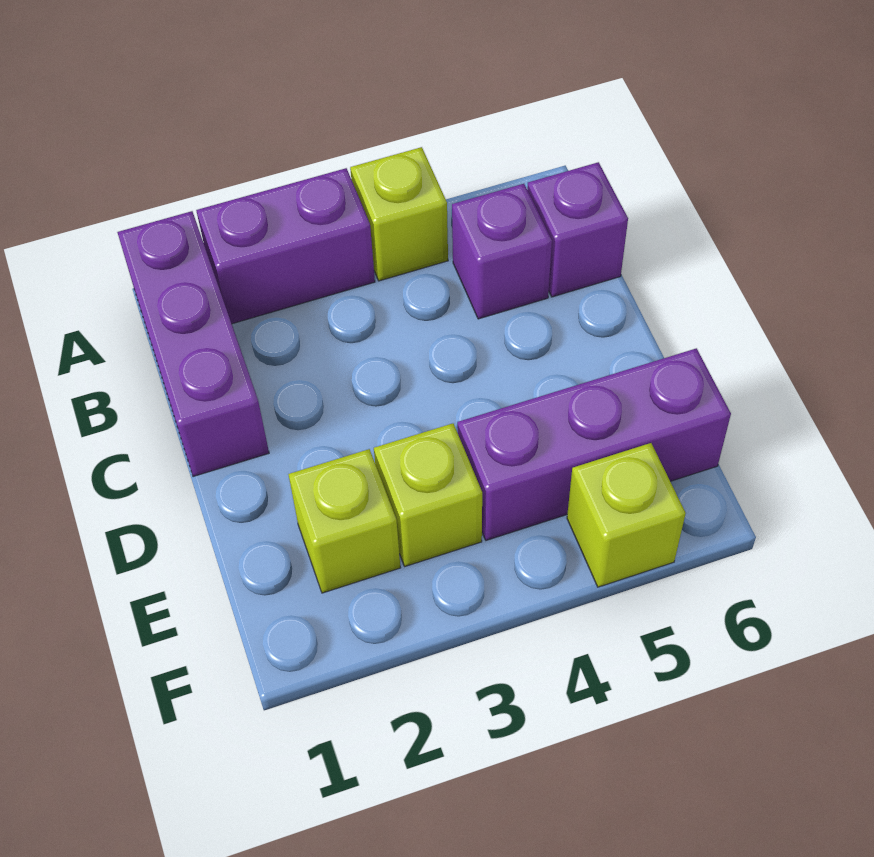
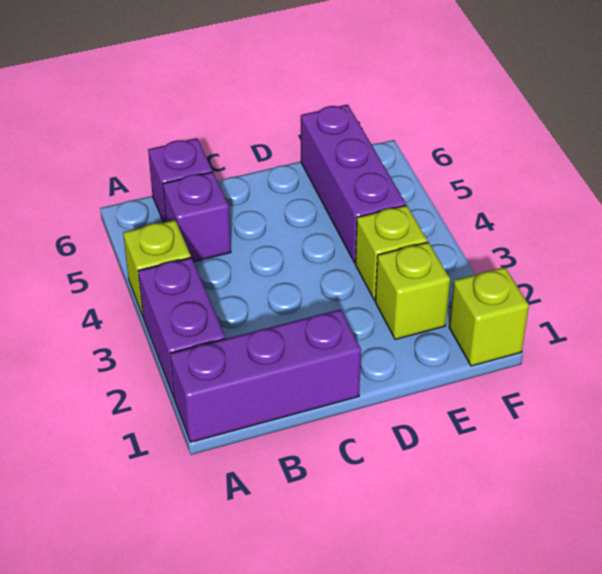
lime brick F5 level 1 -> lime brick F1 level 1

